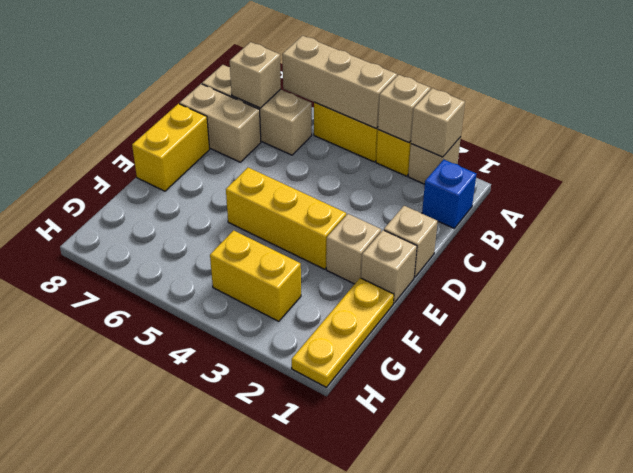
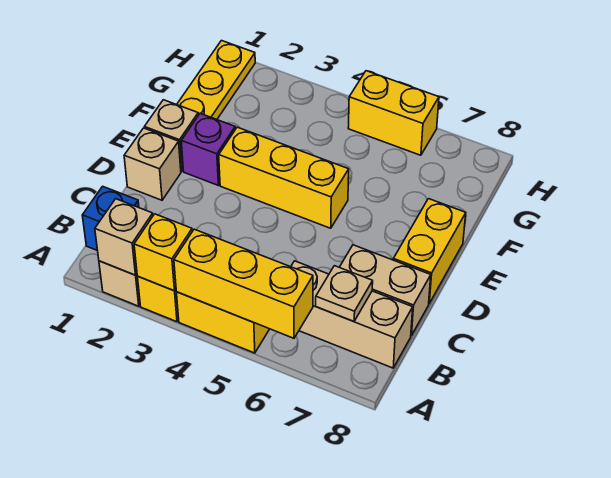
tan brick A3 level 2 -> yellow brick A3 level 2
tan brick A4:A6 level 2 -> yellow brick A4:A6 level 2
tan brick B7 level 2 -> tan plate B7 level 2
tan brick E2 level 1 -> purple brick E2 level 1
yellow brick G3:G4 level 1 -> yellow brick H5:H6 level 1

